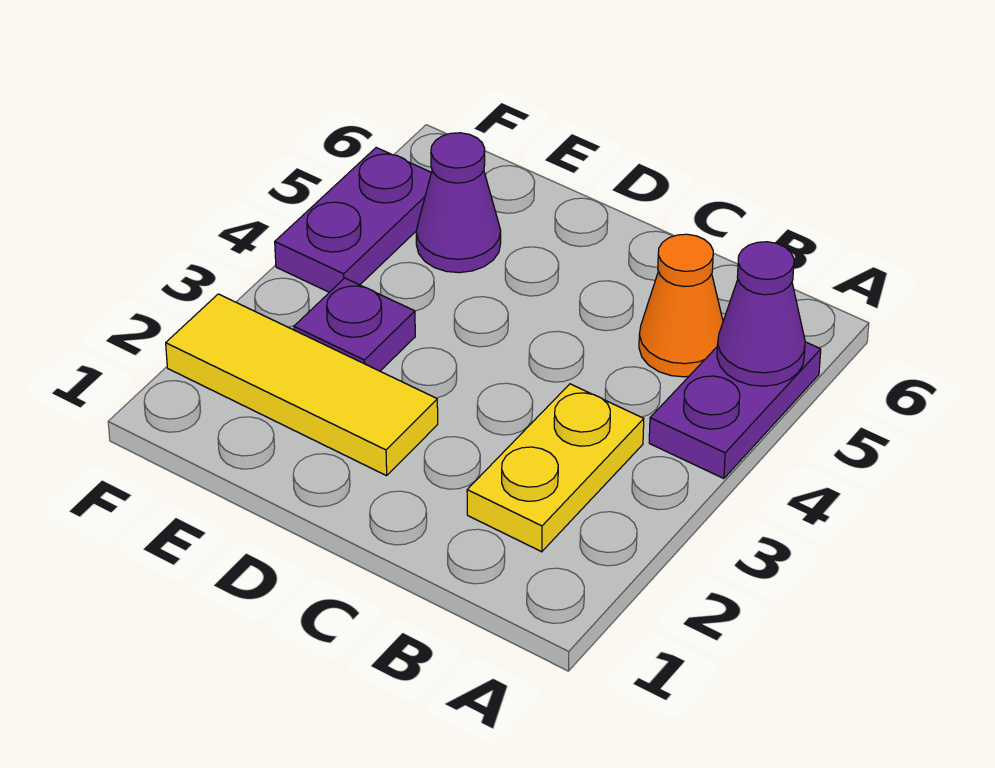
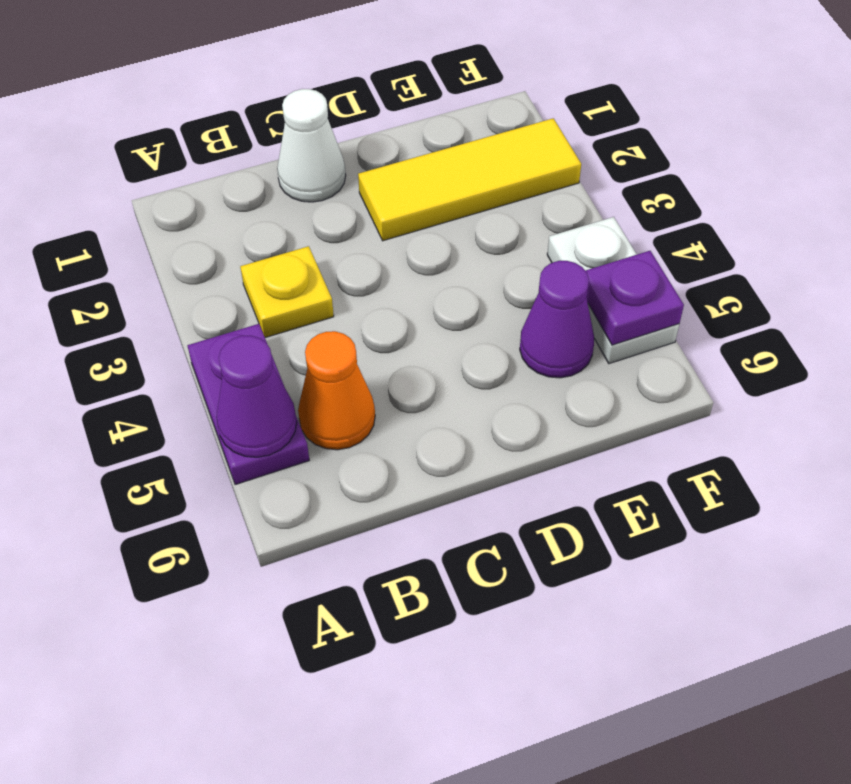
yellow plate B2:B3 level 1 -> yellow plate B3 level 1
none -> white cone C1 level 1
purple plate E3 level 1 -> purple plate F5 level 2
purple plate F4:F5 level 1 -> white plate F4:F5 level 1

